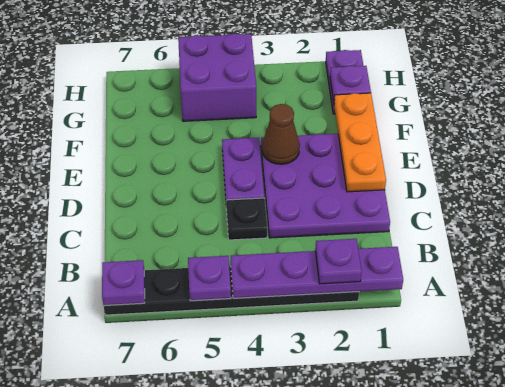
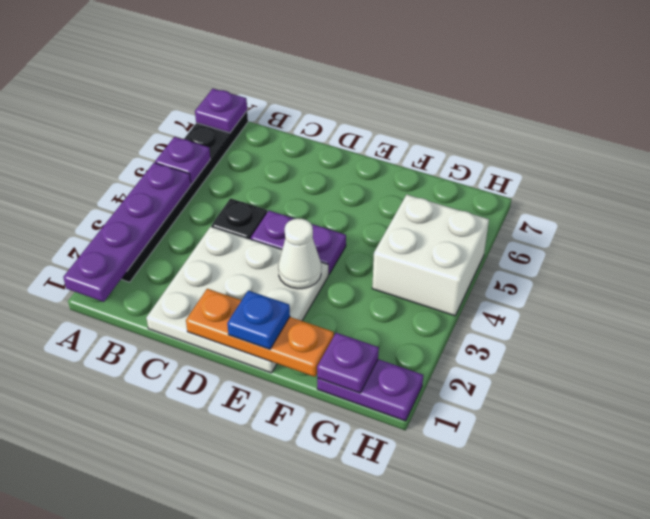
purple plate A2 level 3 -> none
purple plate C1:E3 level 1 -> white plate C1:E3 level 1
none -> blue plate E1 level 3
brown cone E3 level 2 -> white cone E3 level 2
purple brick G4:H5 level 1 -> white brick G4:H5 level 1

